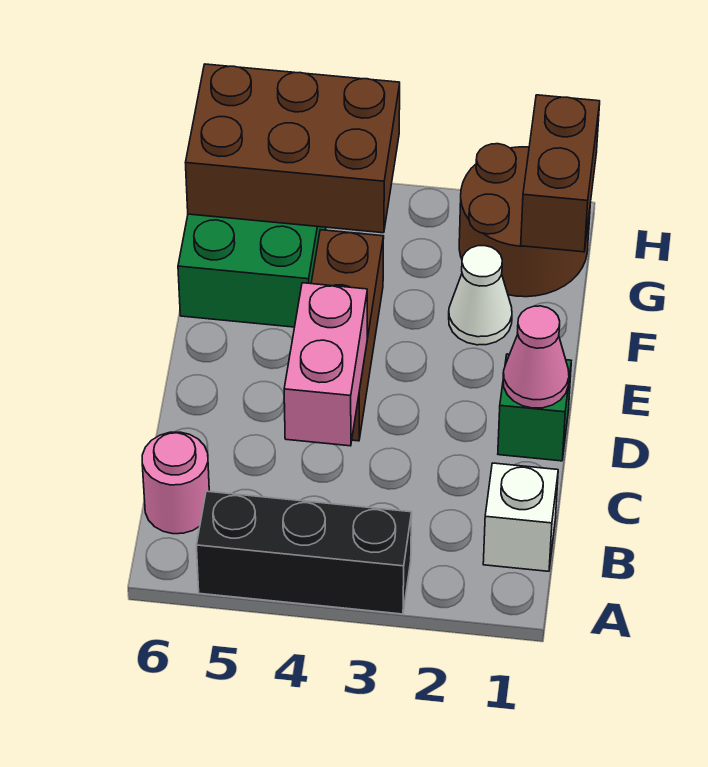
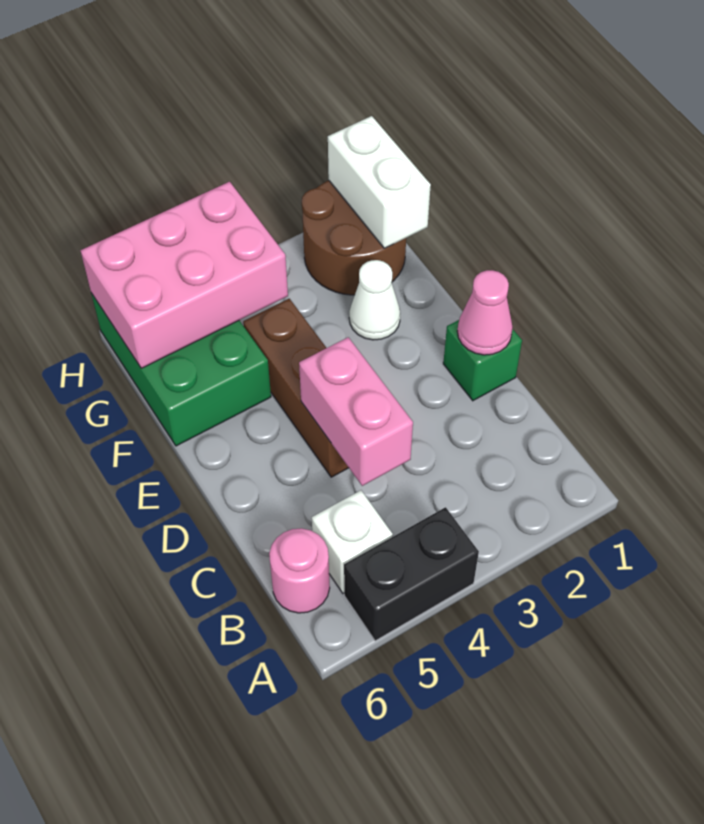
black brick A3:A5 level 1 -> black brick A4:A5 level 1
white brick B1 level 1 -> white brick B5 level 1
brown brick G1:H1 level 2 -> white brick G1:H1 level 2
brown brick G4:H6 level 2 -> pink brick G4:H6 level 2

